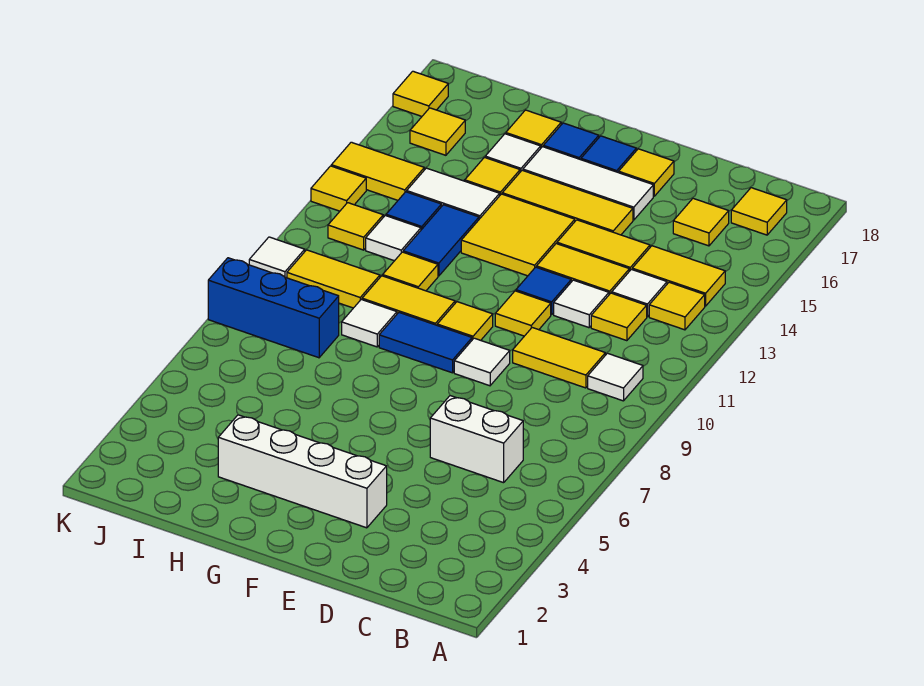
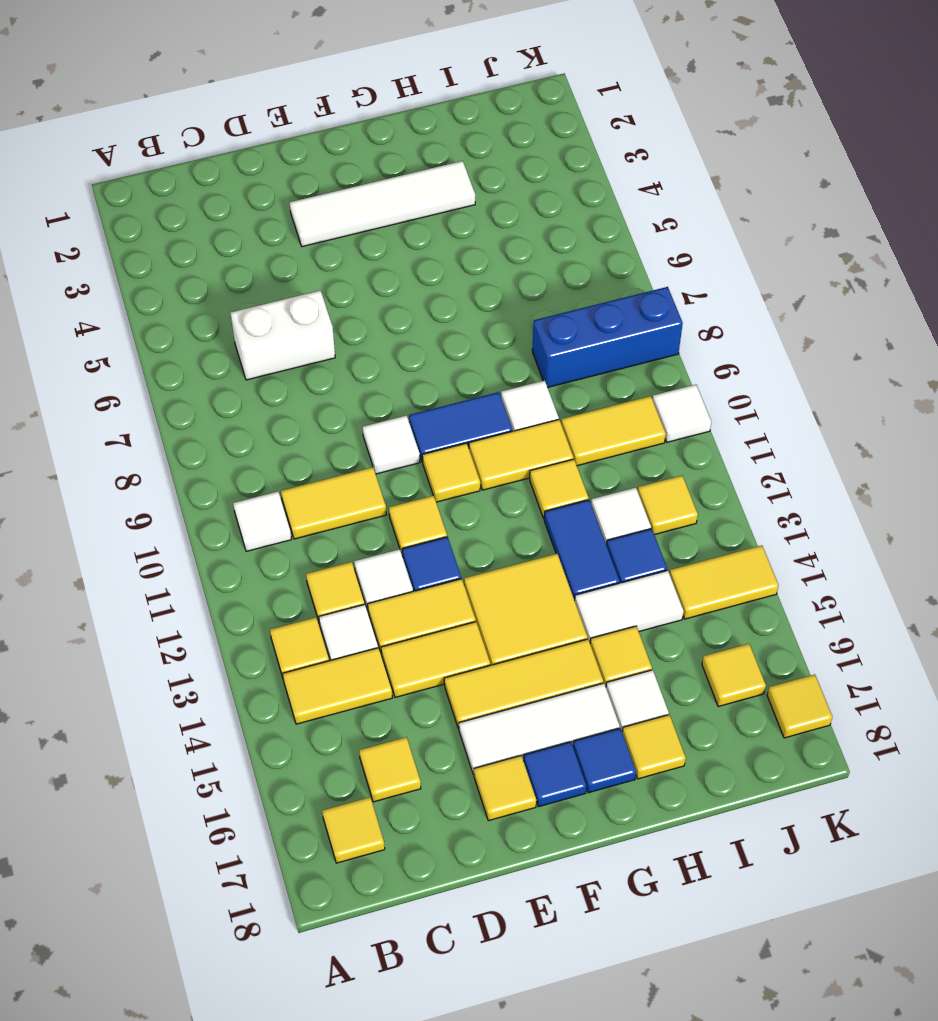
white brick E3:H3 level 1 -> white tile E3:H3 level 1
yellow tile K13 level 1 -> none

